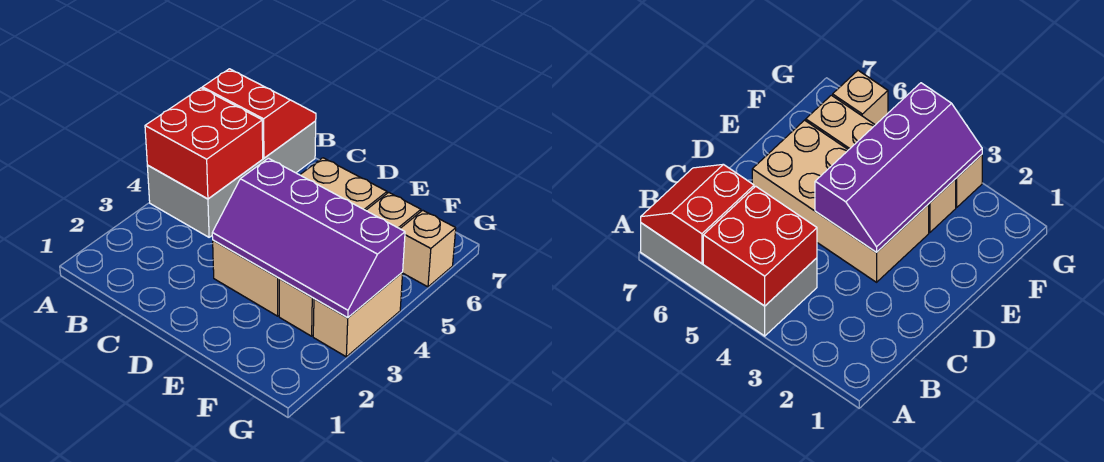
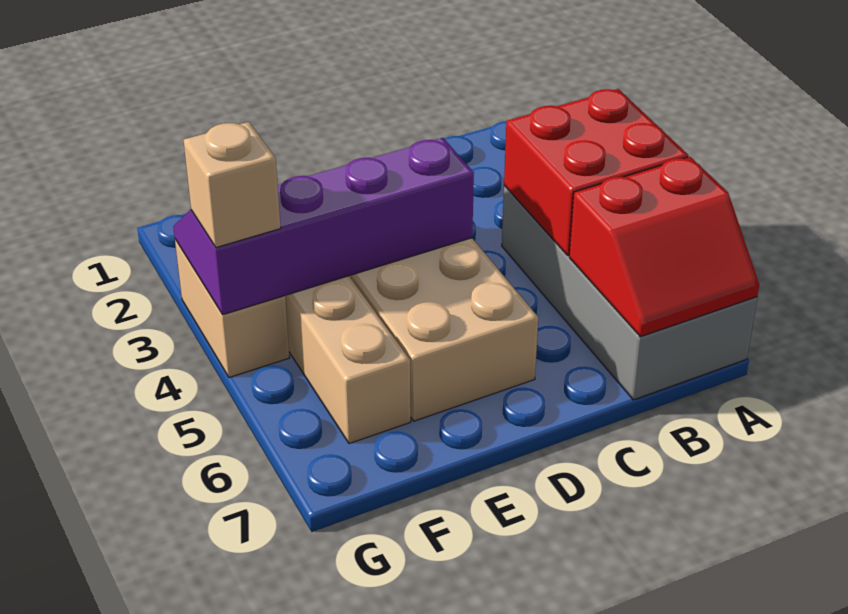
tan brick G6 level 1 -> tan brick G4 level 3

